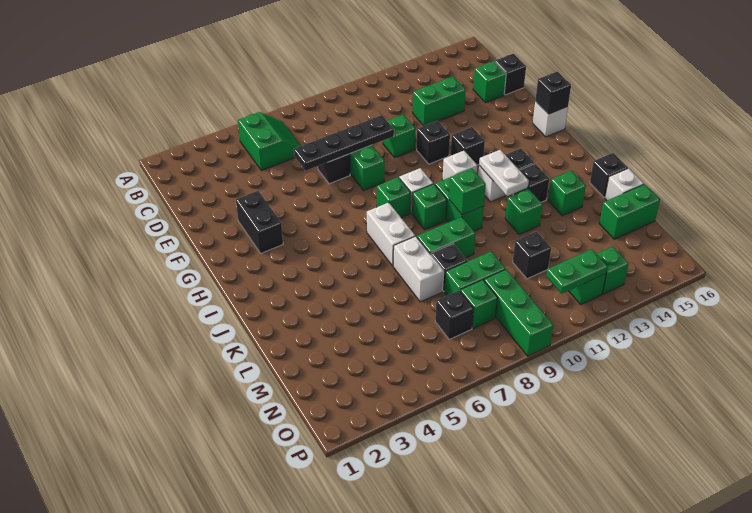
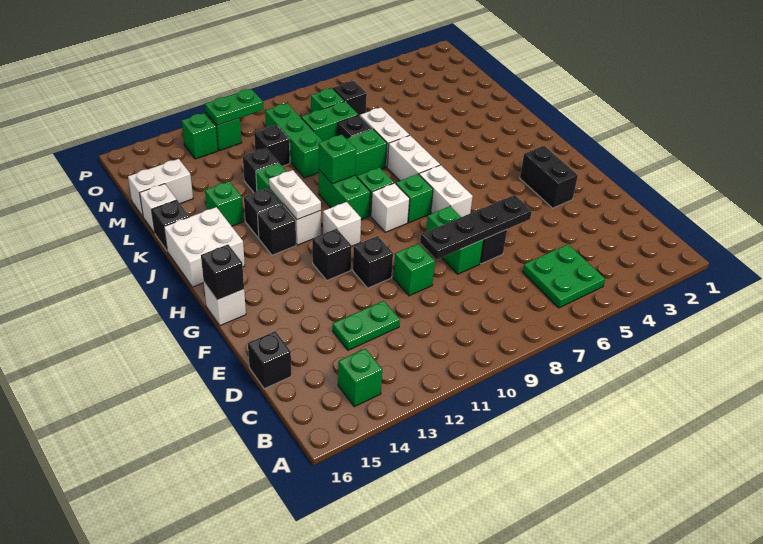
green slope B5:C6 level 1 top 5 -> green plate B5:C6 level 1
green brick D12:D13 level 1 -> green plate D12:D13 level 1
green brick D15 level 1 -> green brick B14 level 1
none -> white brick G7:H7 level 1
none -> white brick I15:J16 level 1
none -> black brick L12 level 1
green brick M15:M16 level 1 -> white brick M15:M16 level 1
green brick N9:P9 level 1 -> green brick L10:N10 level 1

